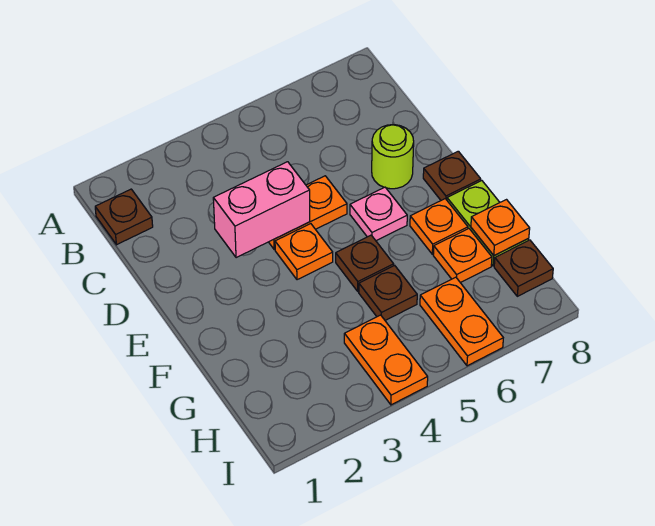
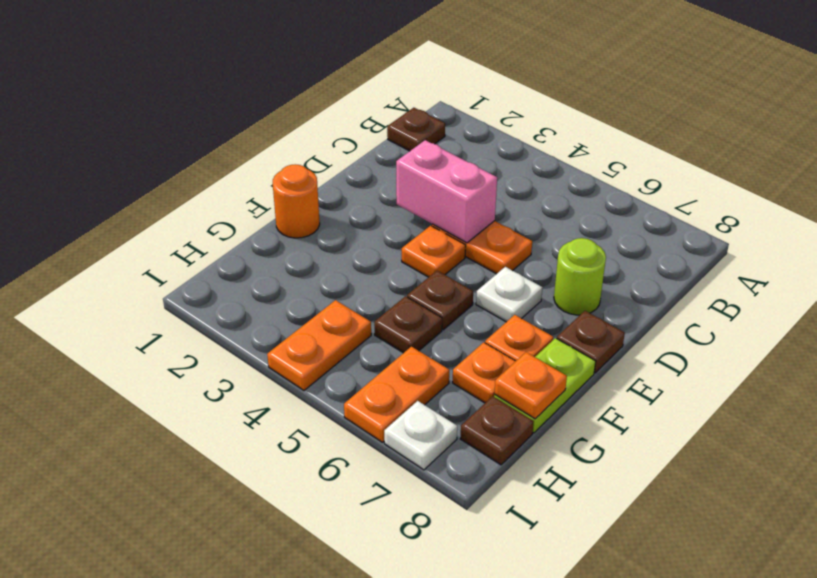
pink plate E6 level 1 -> white plate E6 level 1
none -> orange round brick F1 level 1
none -> white plate I7 level 1

